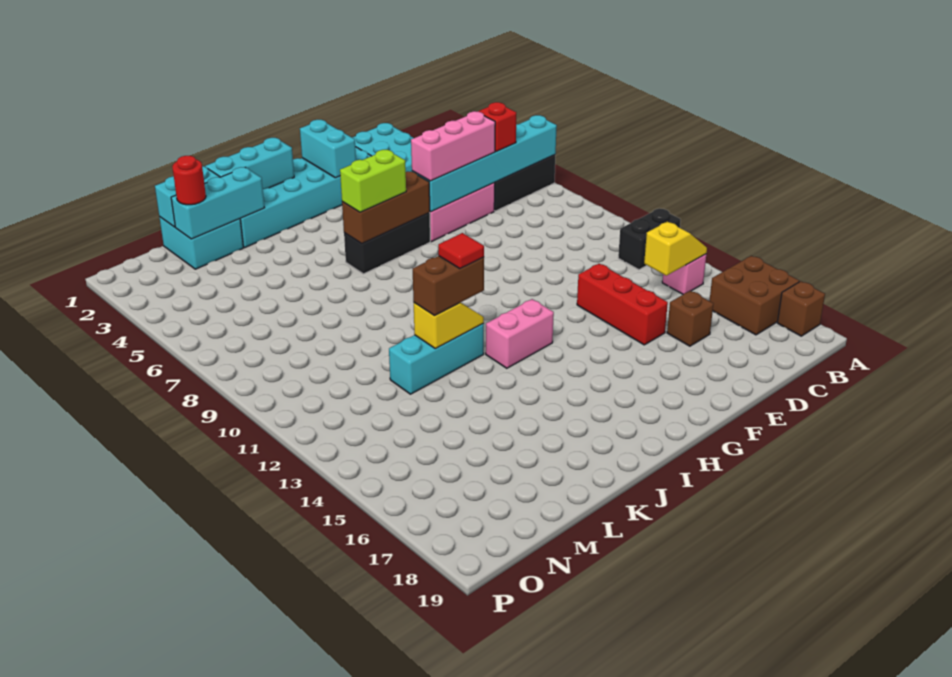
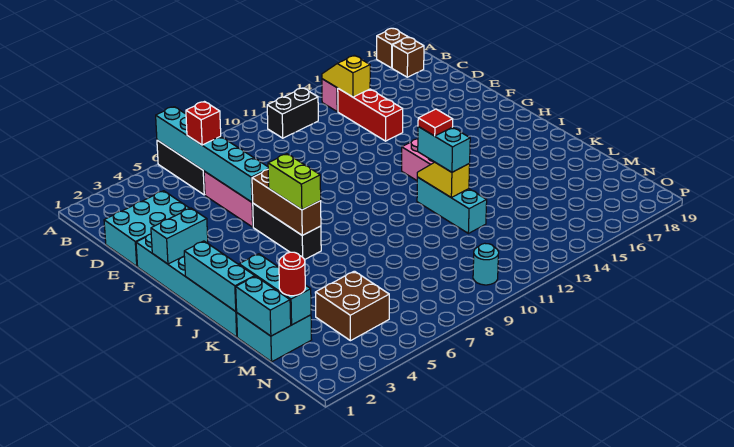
black brick A12:B12 level 1 -> black brick B11:B12 level 1
brown brick A16:B17 level 1 -> brown brick M4:N5 level 1
pink brick D6:F6 level 3 -> none
brown brick D16 level 1 -> brown brick B18 level 1
red brick E13:E15 level 1 -> red brick C14:E14 level 1
brown brick J12:K12 level 3 -> cyan brick J12:K12 level 3
none -> cyan round brick O10 level 1

